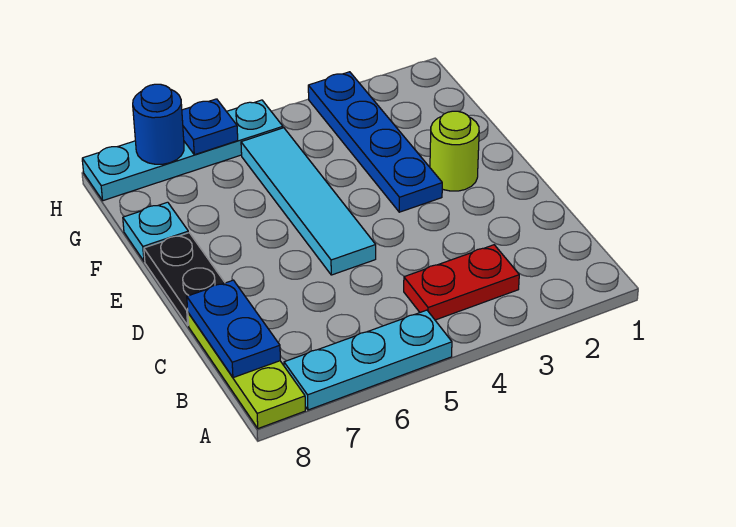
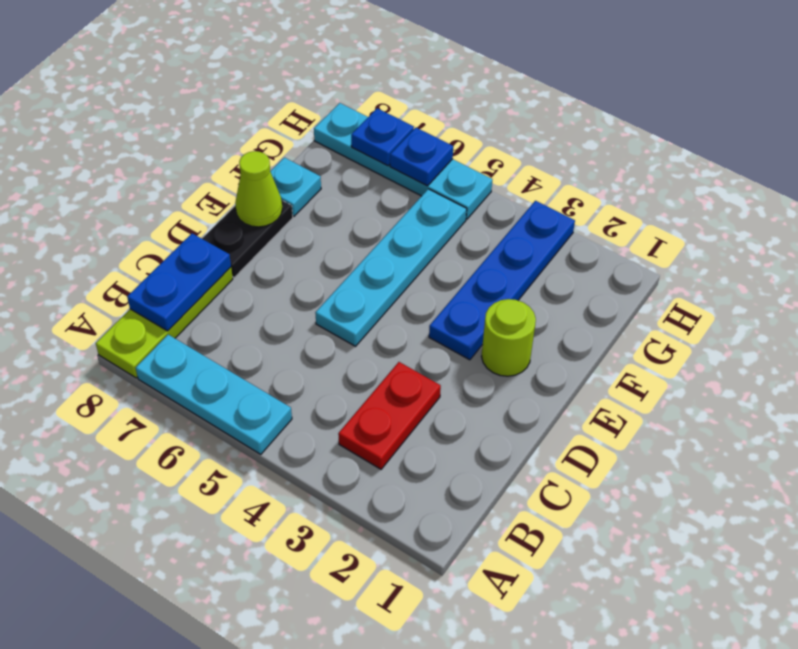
red plate B3:B4 level 1 -> red plate B3:C3 level 1
cyan tile D5:G5 level 1 -> cyan plate D5:G5 level 1
none -> lime cone E8 level 2
blue round brick H7 level 2 -> blue plate H7 level 2

